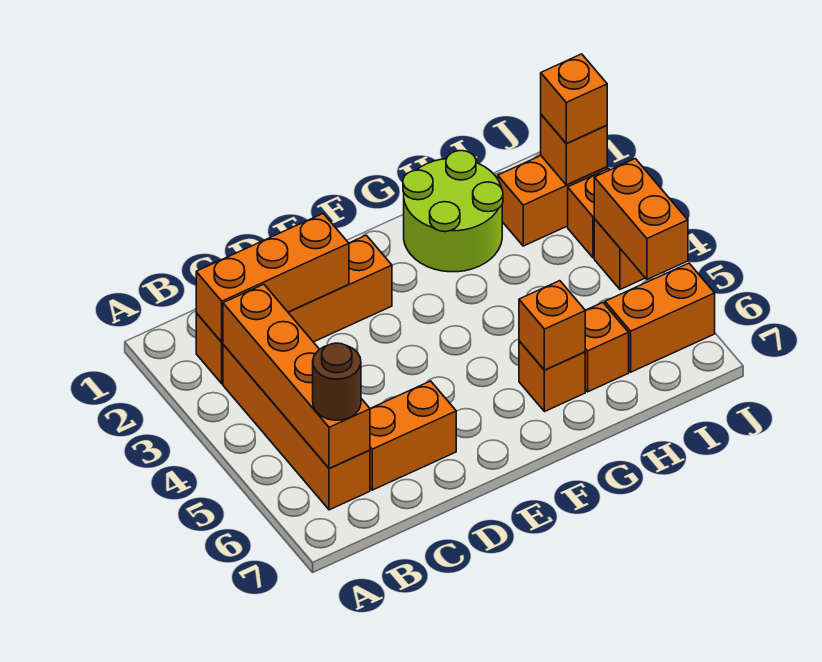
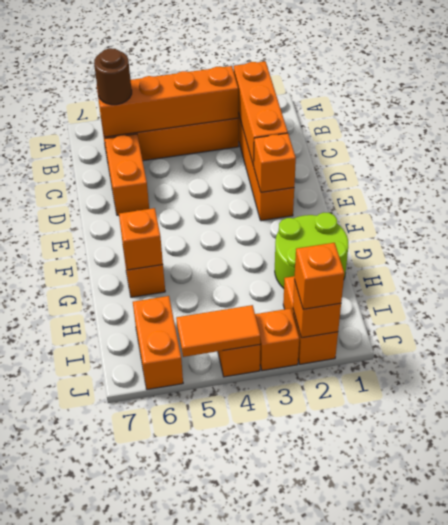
orange brick H6 level 1 -> orange brick E2 level 2
orange brick J4:J5 level 2 -> orange tile J4:J5 level 2

